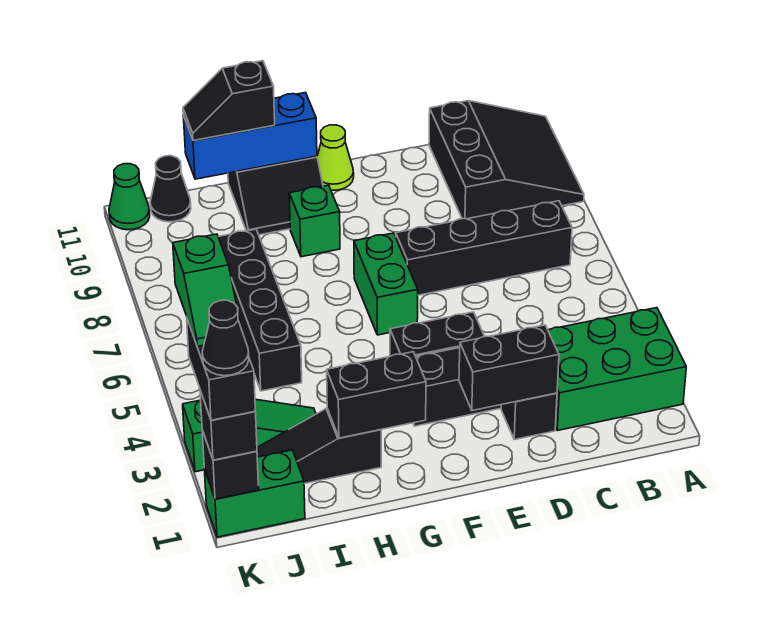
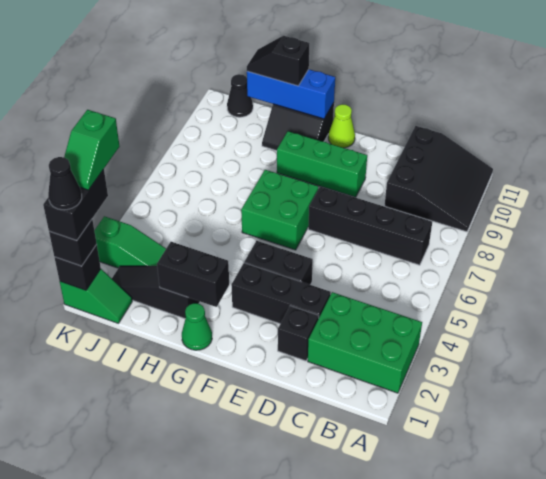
black brick D2:E2 level 2 -> none
green brick F6:F7 level 1 -> green brick F6:G7 level 1
green brick G9 level 1 -> green brick E9:G9 level 1
black brick I5:I8 level 1 -> none
green brick J1:K1 level 1 -> green slope J1:K1 level 1 top K
green cone K11 level 1 -> green cone G1 level 1

